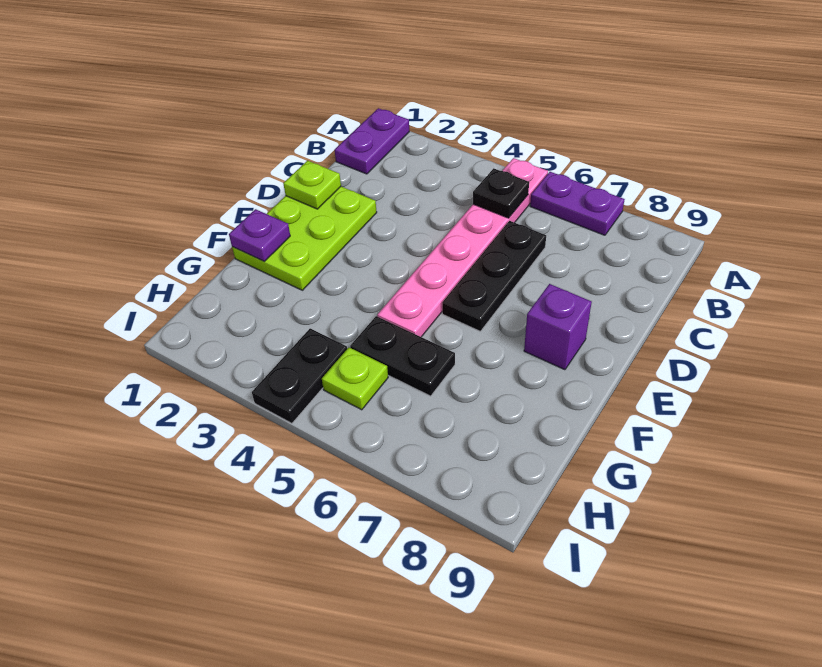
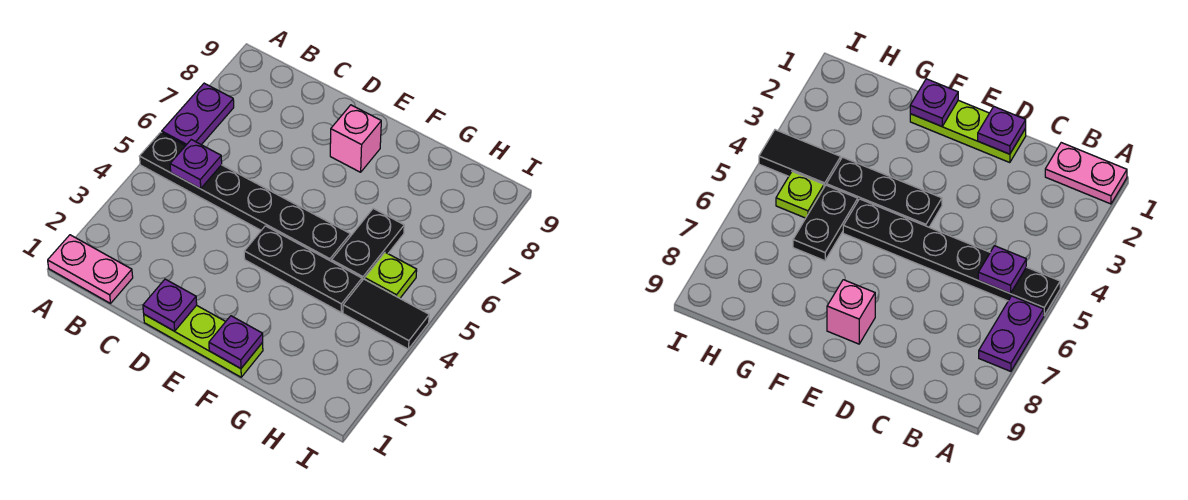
purple plate A1:B1 level 1 -> pink plate A1:B1 level 1
pink plate A5:F5 level 1 -> black plate A5:F5 level 1
black plate B5 level 2 -> purple plate B5 level 2
black plate C6:E6 level 1 -> black plate E4:G4 level 1
lime plate D1:F2 level 1 -> lime plate D1:F1 level 1
lime plate D1 level 2 -> purple plate D1 level 2
purple brick E8 level 1 -> pink brick E8 level 1
black plate H4:I4 level 1 -> black tile H4:I4 level 1

